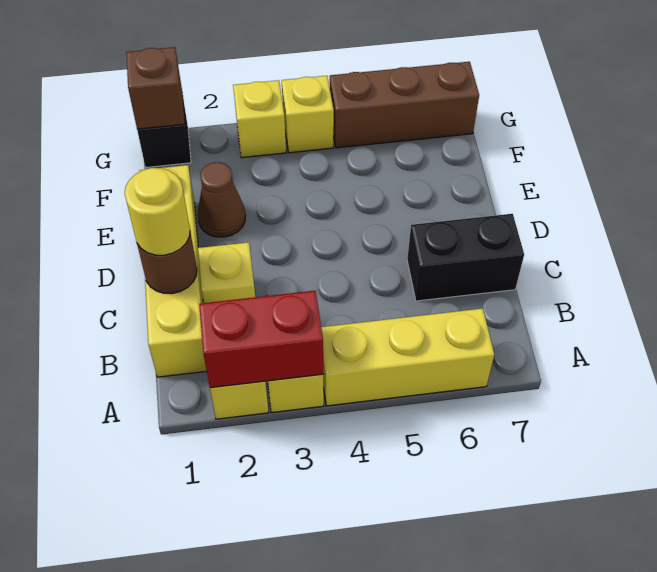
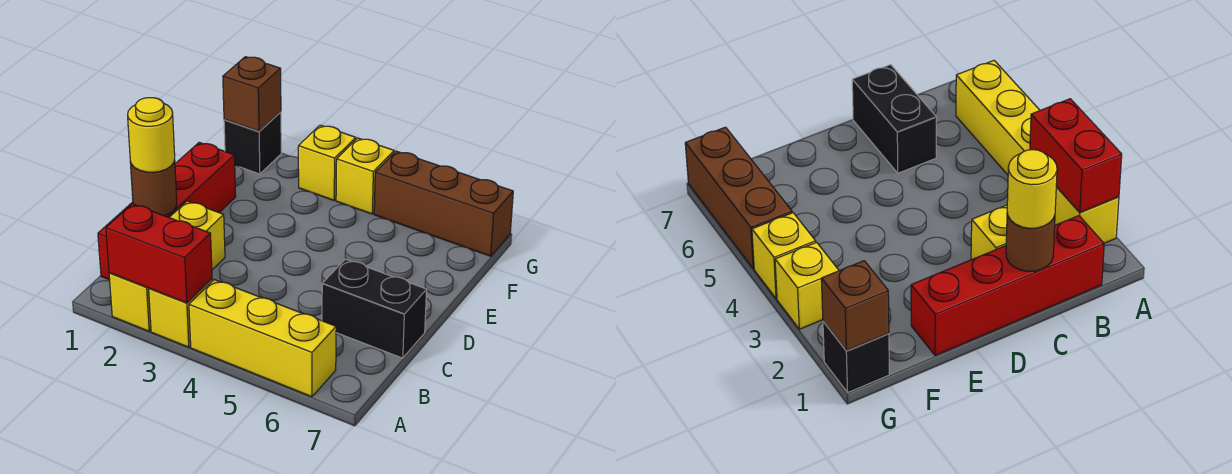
yellow brick B1:E1 level 1 -> red brick B1:E1 level 1
brown cone E2 level 1 -> none

